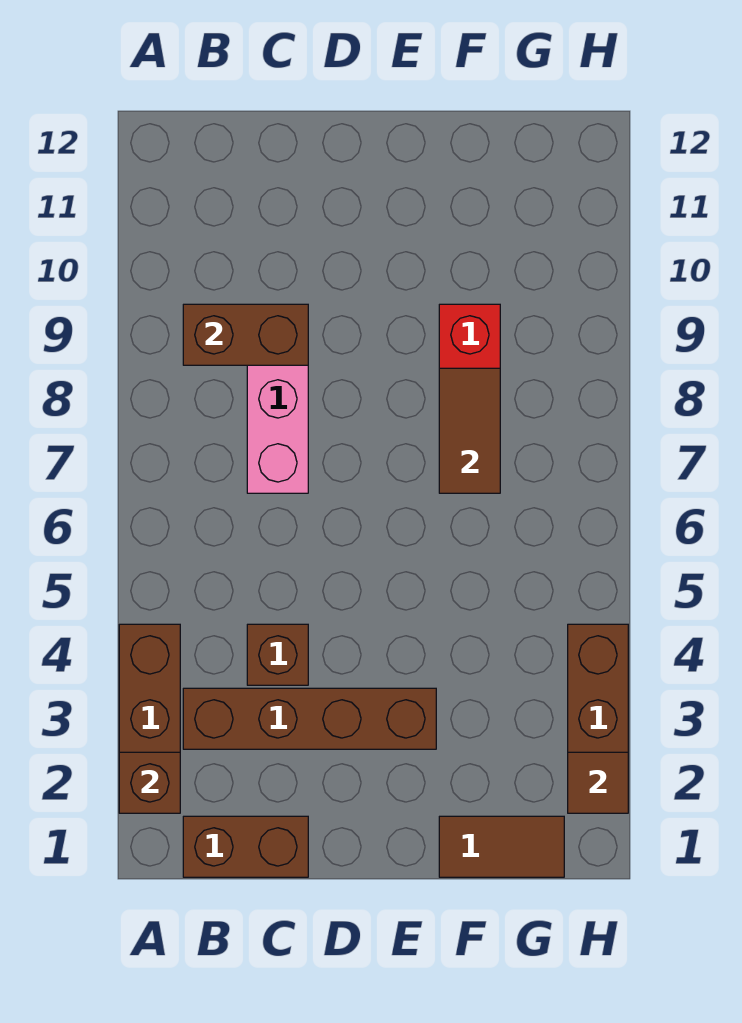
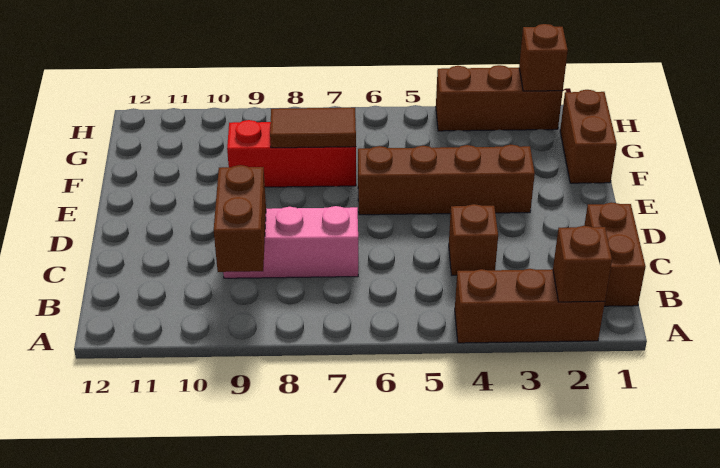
brown brick B3:E3 level 1 -> brown brick E3:E6 level 1
brown tile F1:G1 level 1 -> brown brick F1:G1 level 1
brown tile H2 level 2 -> brown brick H2 level 2

